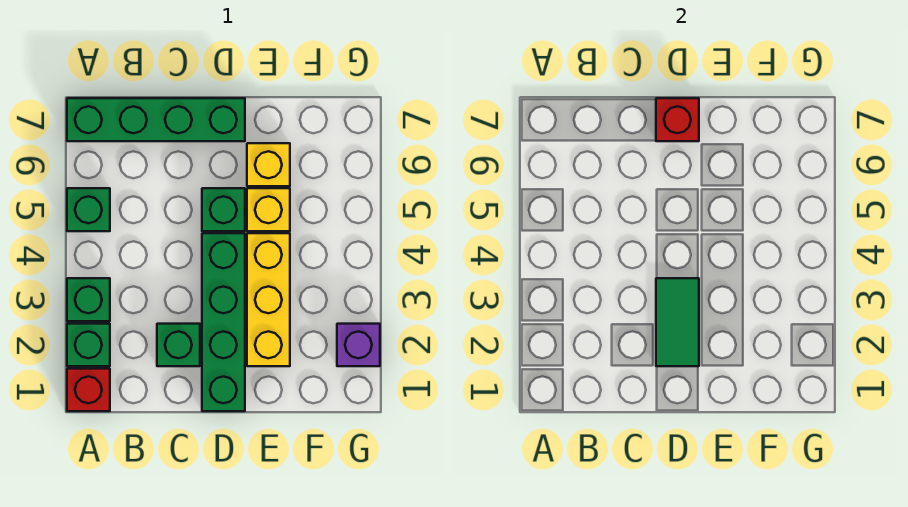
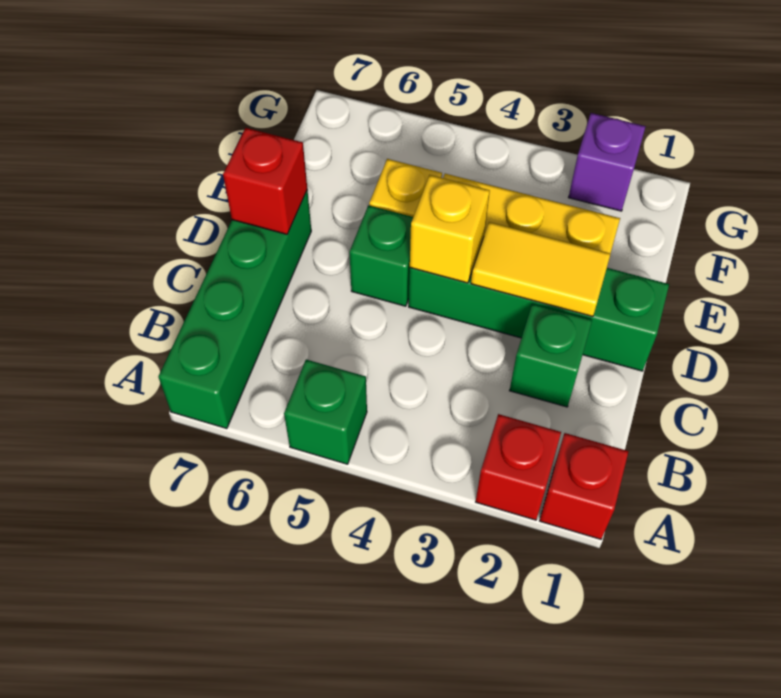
green brick A2 level 1 -> red brick A2 level 1
green brick A3 level 1 -> none
green tile D2:D3 level 2 -> yellow tile D2:D3 level 2
yellow brick E6 level 1 -> yellow brick D4 level 2

